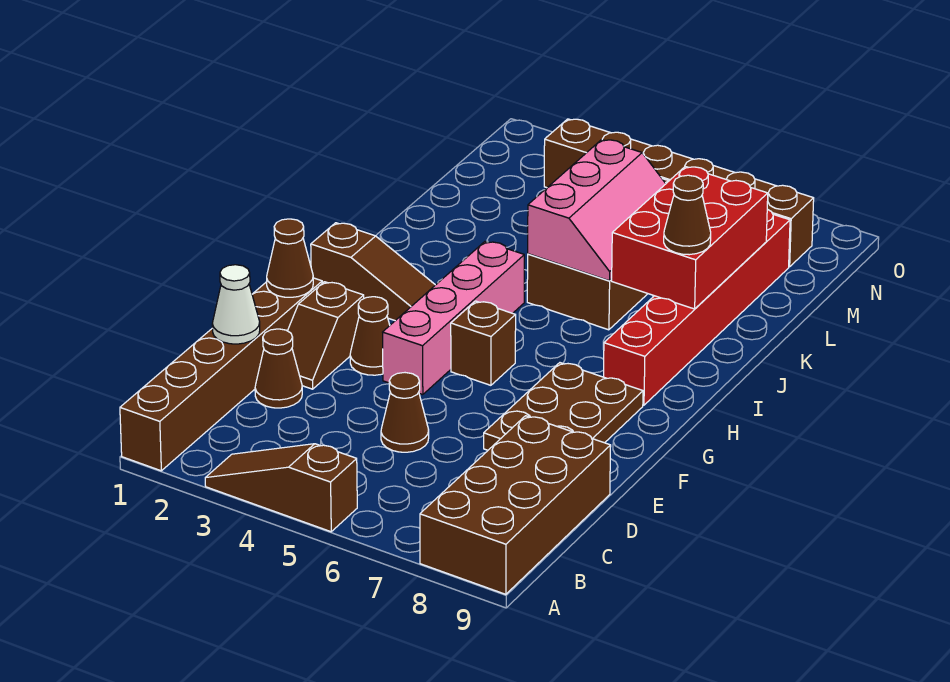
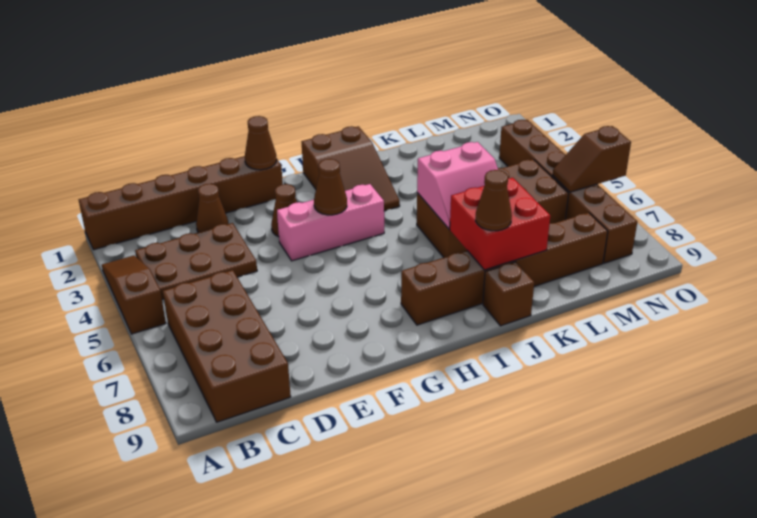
brown brick A8:D9 level 1 -> brown brick B6:C9 level 1
white cone D1 level 2 -> none
brown cone D5 level 1 -> brown cone G4 level 2
brown slope E2:F2 level 1 top F -> brown slope N6:O6 level 2 top O
brown plate E7:G8 level 1 -> brown plate B3:D4 level 1
pink brick F4:I4 level 1 -> pink brick F4:H4 level 1
brown brick G5 level 1 -> brown brick J9 level 1
brown slope H1:H3 level 1 top 1 -> brown slope H1:I3 level 1 top 1
red brick H8:M8 level 1 -> brown brick H8:M8 level 1
pink slope J5:L6 level 2 top 5 -> pink slope J5:K6 level 2 top 5
red brick J7:L8 level 2 -> red brick J7:K8 level 2

